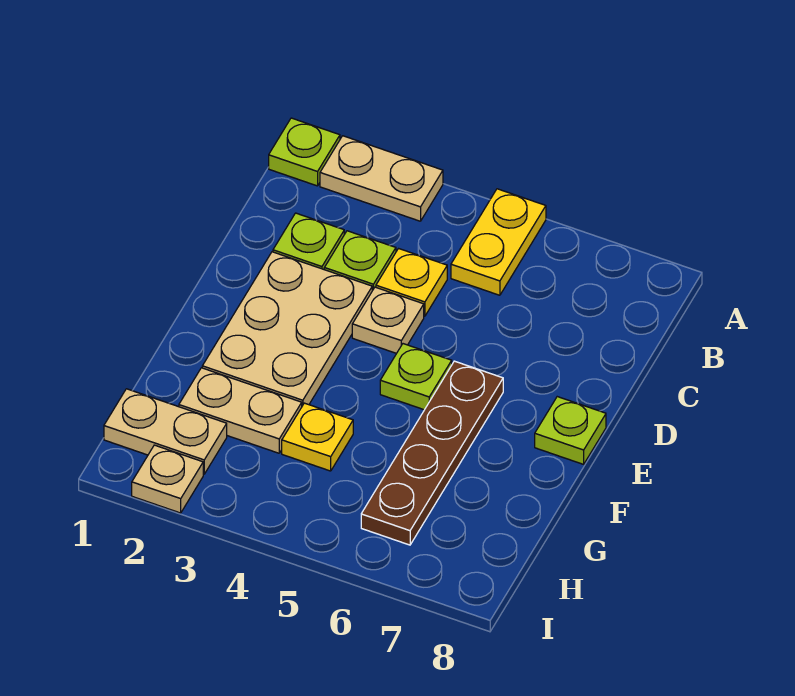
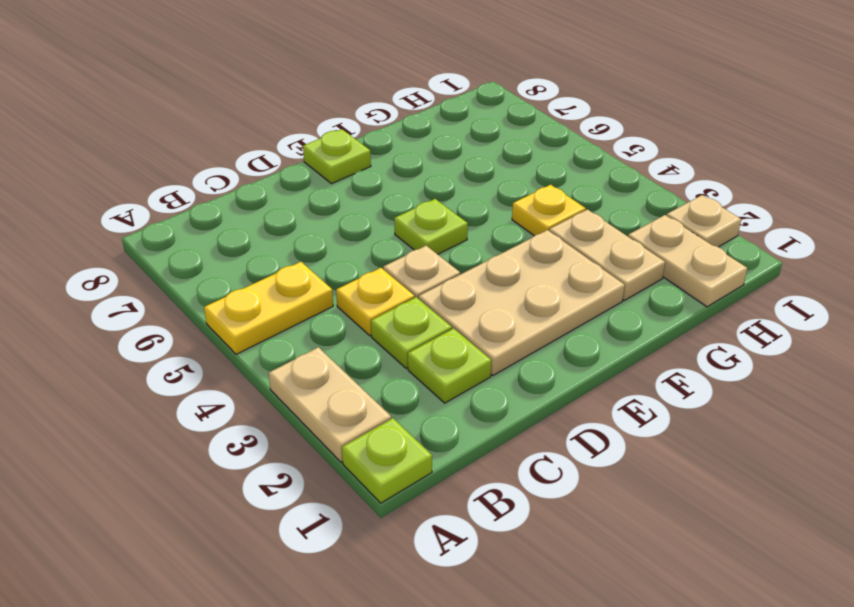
brown plate E6:H6 level 1 -> none

